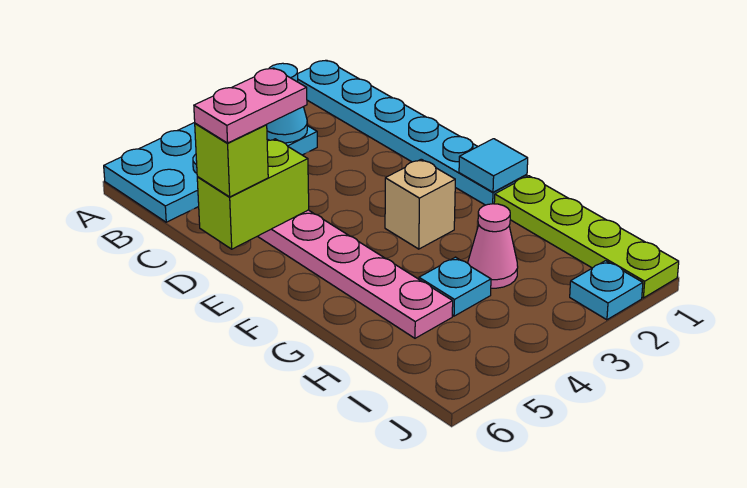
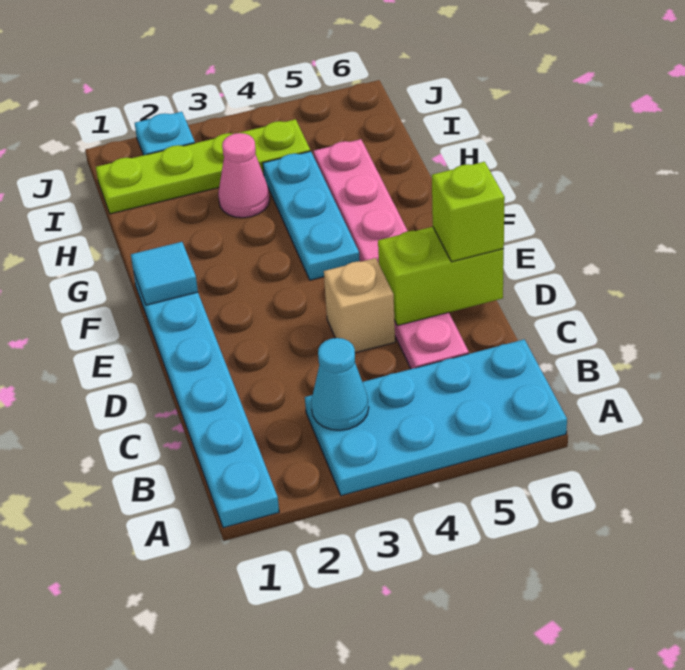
pink plate D5:D6 level 4 -> none
tan brick F3 level 1 -> tan brick D4 level 1
lime plate G1:J1 level 1 -> lime plate I1:I4 level 1
cyan plate H4 level 1 -> cyan plate F4:H4 level 1

